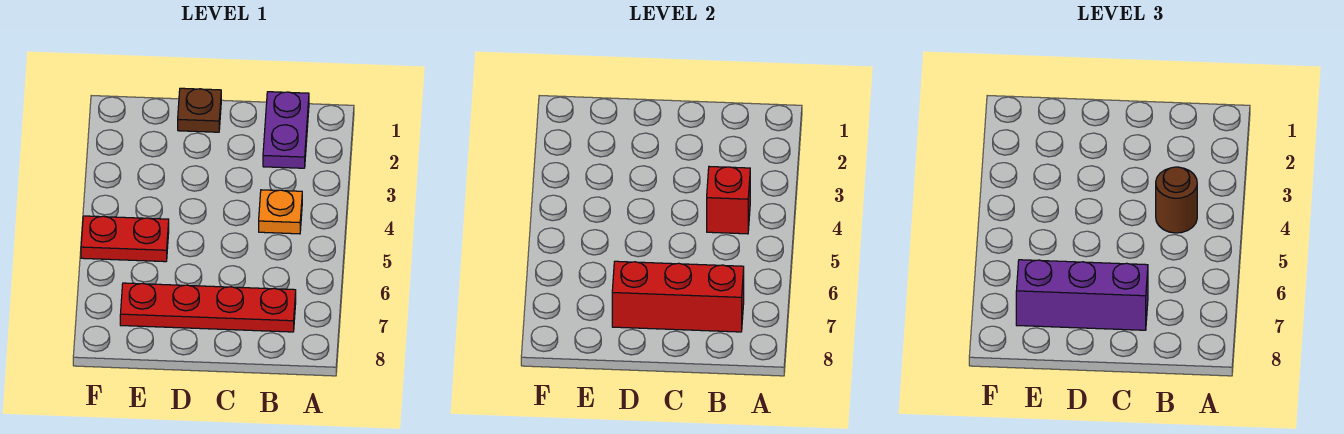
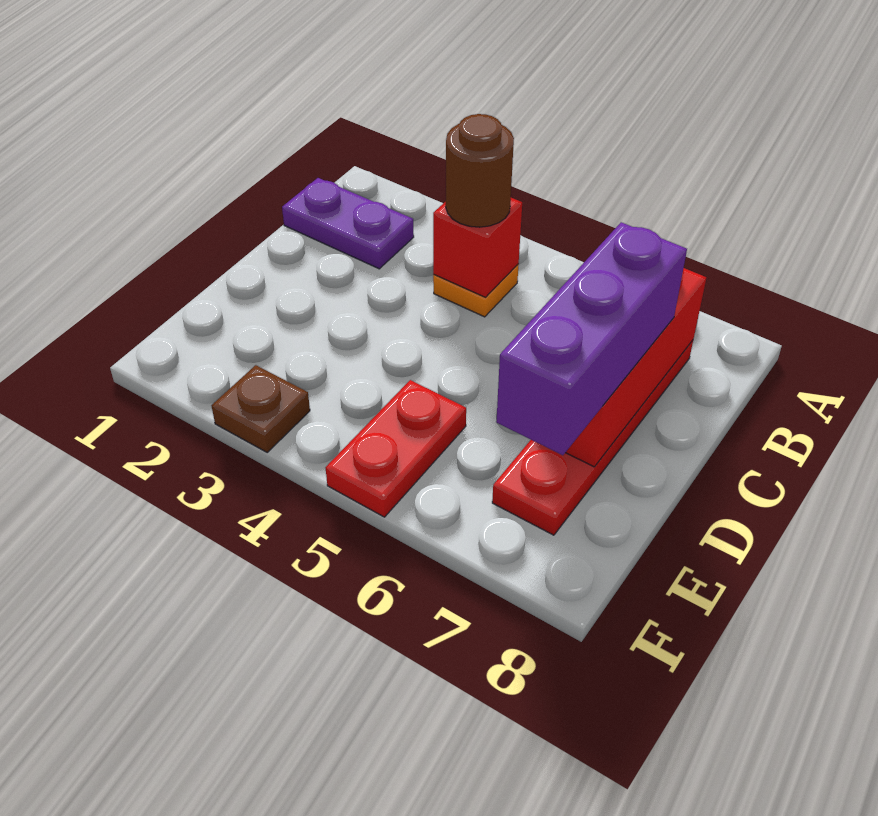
brown plate D1 level 1 -> brown plate F3 level 1

